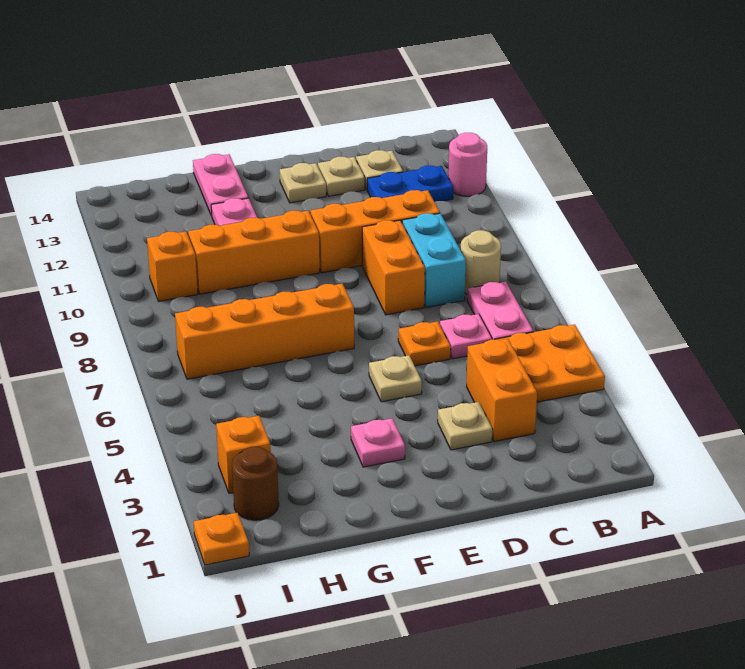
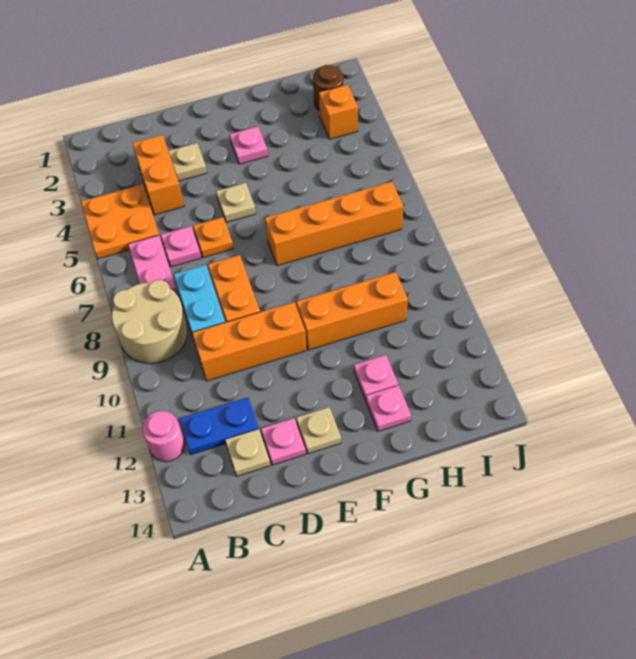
tan round brick B8 level 1 -> tan round brick A8:B9 level 1
tan plate D13 level 1 -> pink plate D13 level 1
pink plate G13:G14 level 1 -> pink plate G13 level 1
orange brick I10 level 1 -> none
orange plate J1 level 1 -> none

